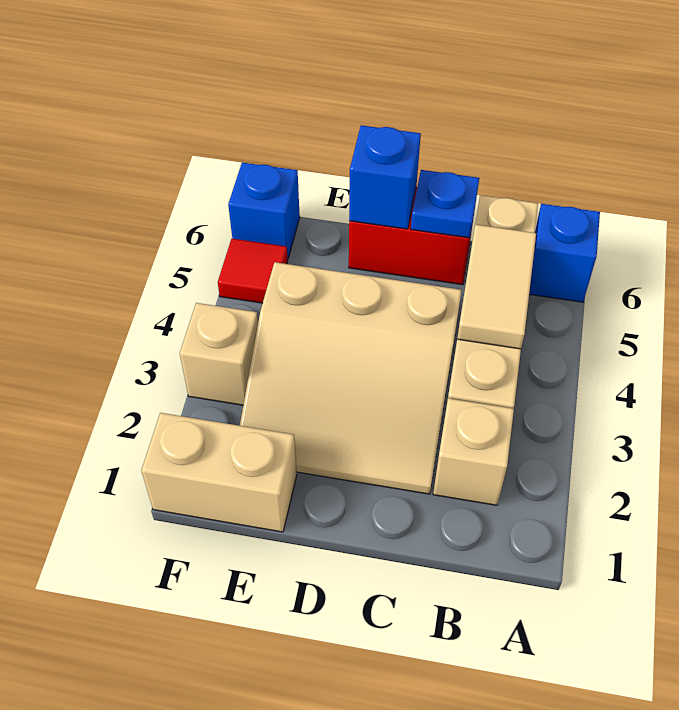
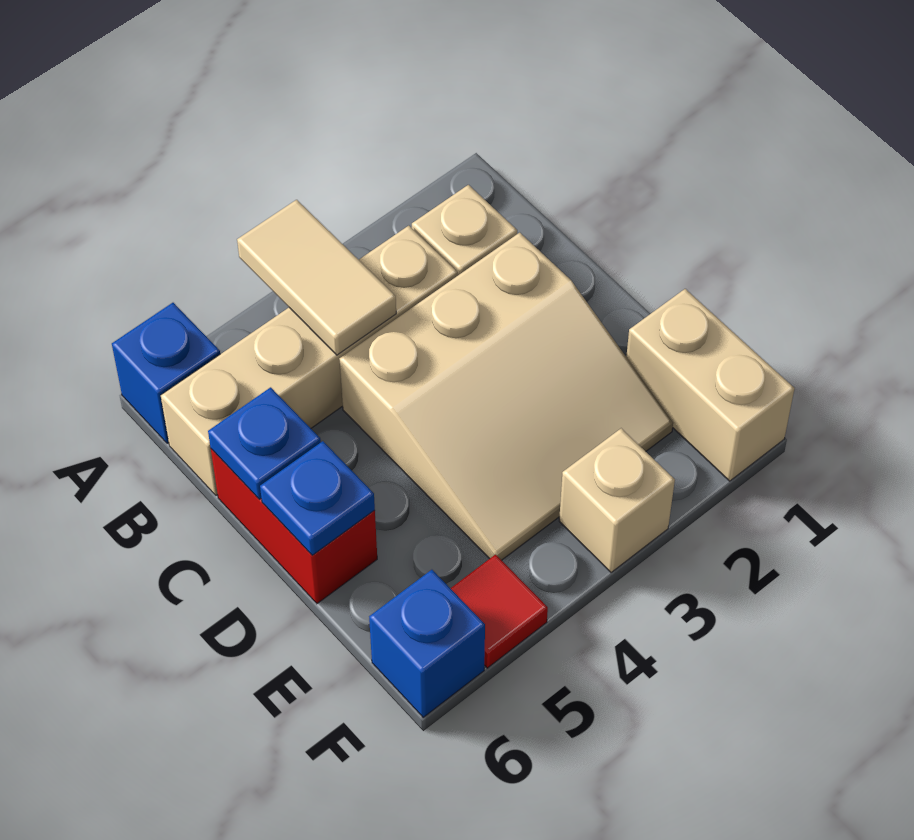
tan tile B4:B5 level 2 -> tan tile A4:B4 level 2
tan slope C2:E4 level 1 top 4 -> tan slope C2:E4 level 1 top C
blue brick D6 level 2 -> blue plate D6 level 2

